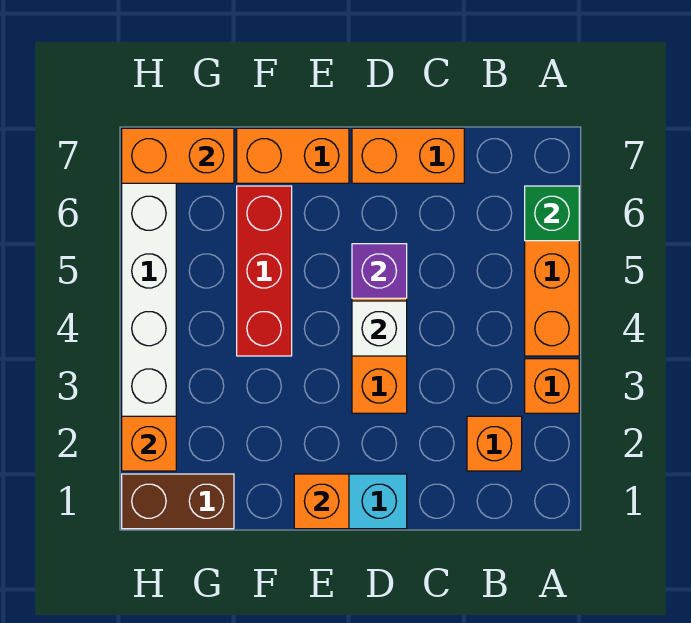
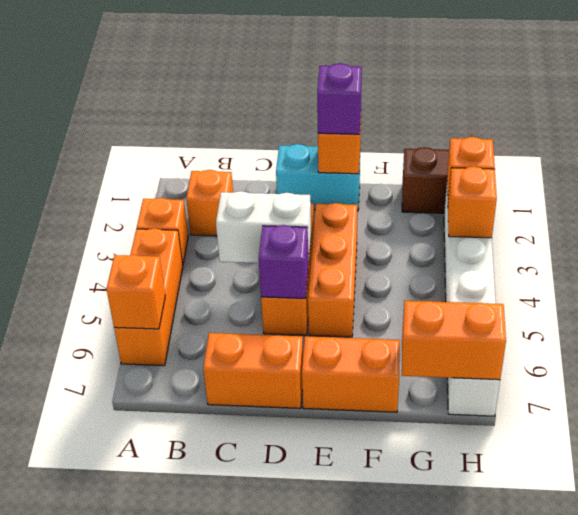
green brick A6 level 2 -> orange brick A6 level 2
white brick D4 level 2 -> white brick C4:D4 level 2
none -> purple brick E1 level 3
none -> orange brick E3:E5 level 1
red brick F4:F6 level 1 -> none
none -> orange brick H3 level 2

